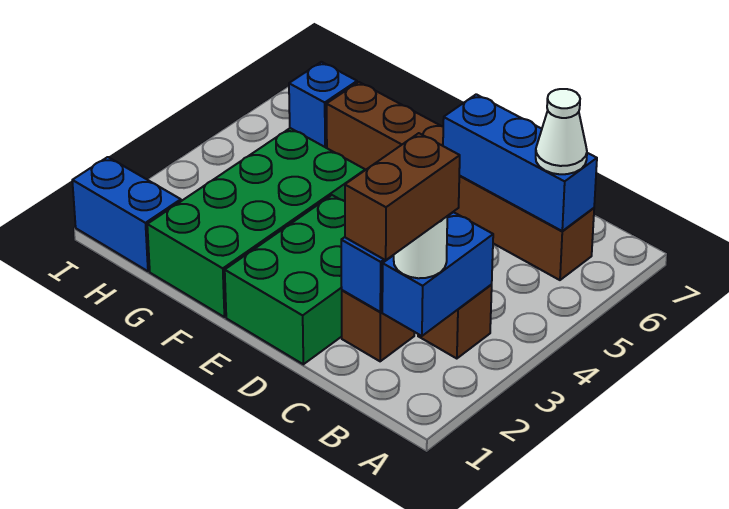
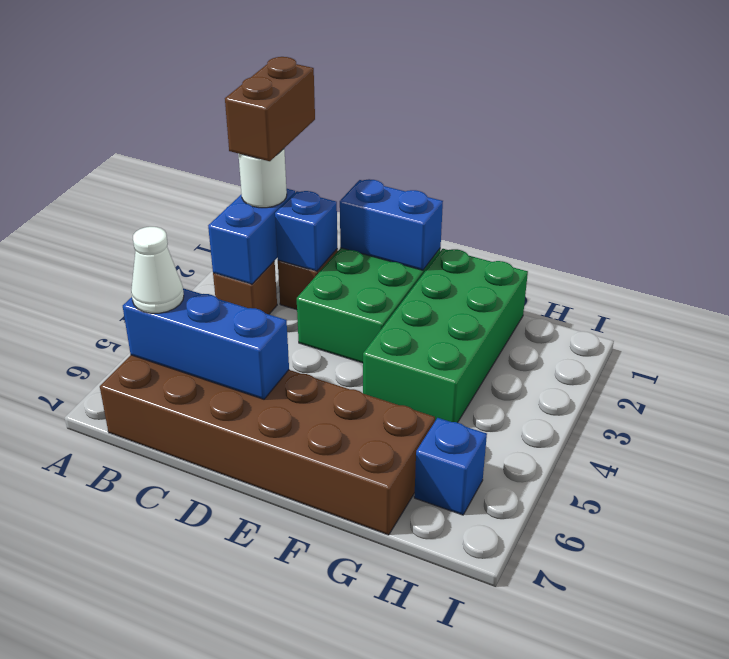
brown brick B6:G6 level 1 -> brown brick B6:G7 level 1
blue brick H1:I1 level 1 -> blue brick D1:E1 level 2

